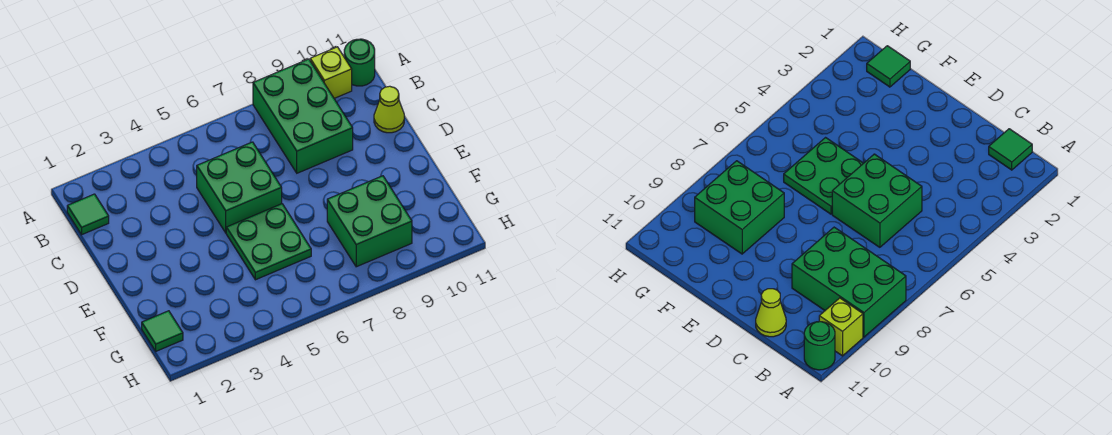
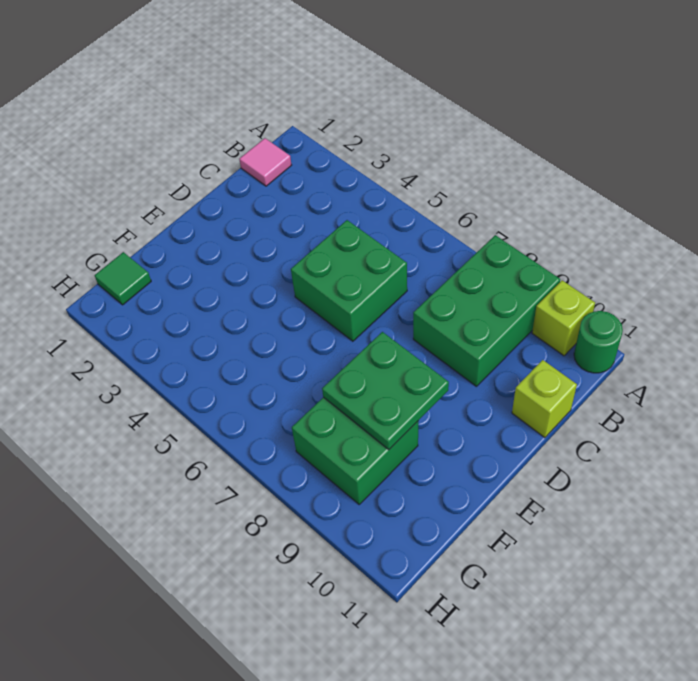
green tile B1 level 1 -> pink tile B1 level 1
lime cone C11 level 1 -> lime brick C11 level 1
green plate E5:F6 level 1 -> green plate E8:F9 level 2

